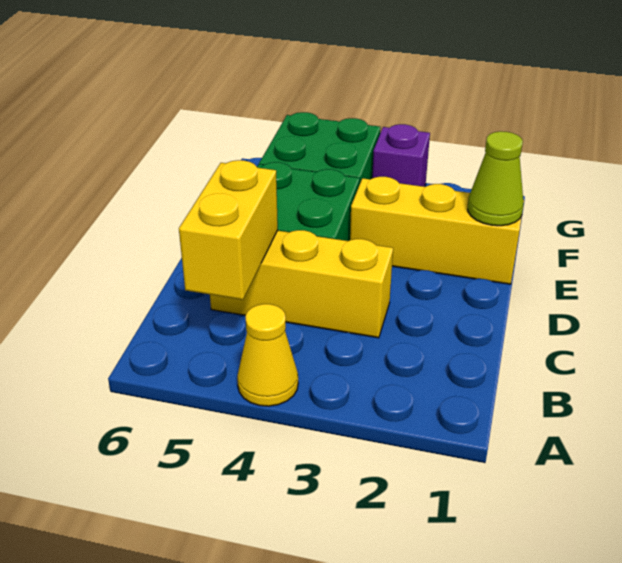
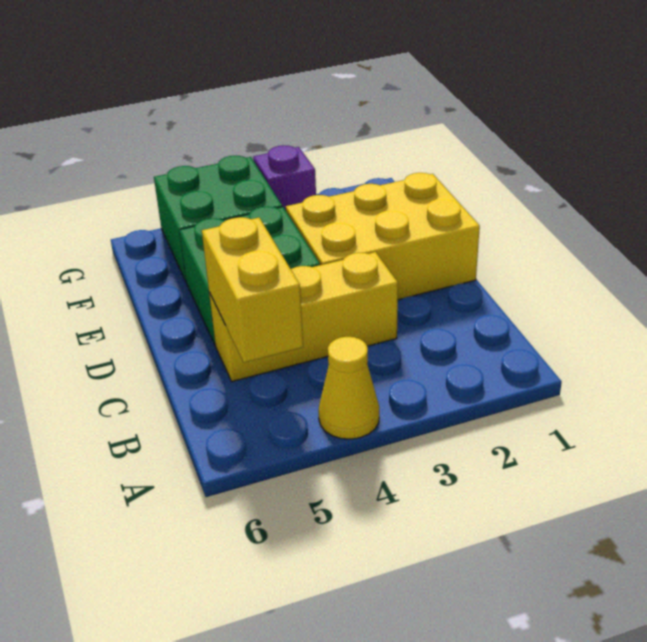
yellow brick E1:E3 level 1 -> yellow brick D1:E3 level 1
lime cone E1 level 2 -> none

